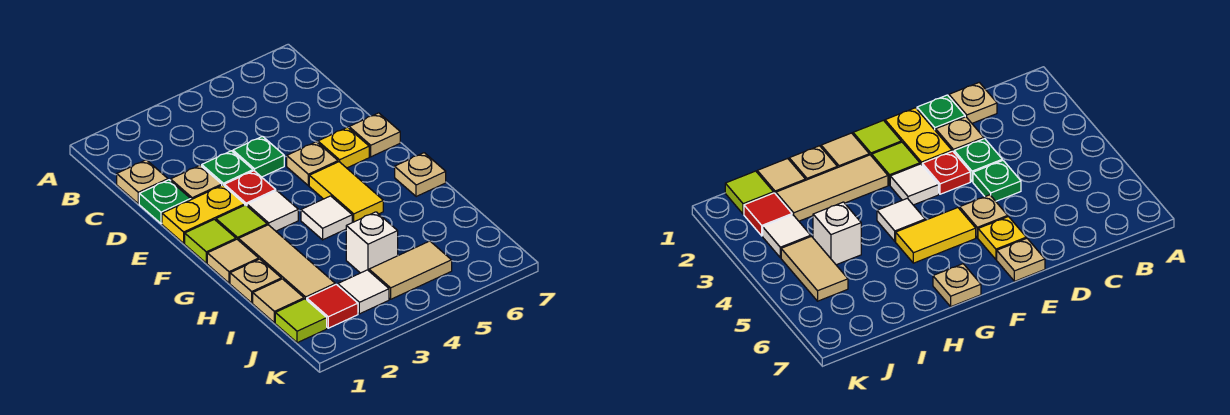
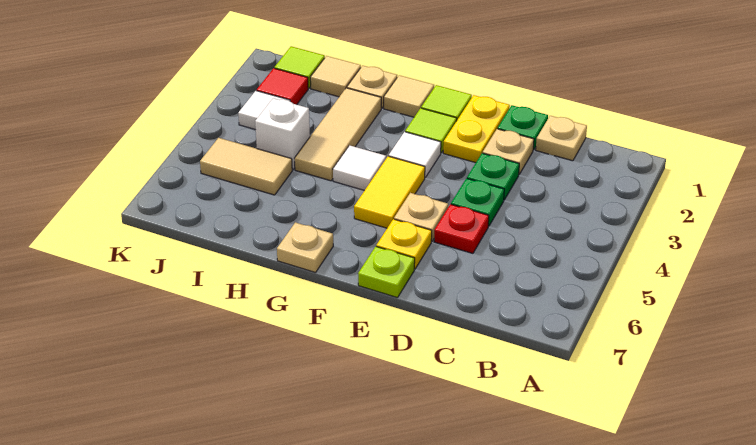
red plate E3 level 1 -> red plate D5 level 1
tan plate E7 level 1 -> lime plate E7 level 1
yellow tile F5:G5 level 1 -> yellow tile F4:F5 level 1
tan tile G2:I2 level 1 -> tan tile H2:H4 level 1
tan tile J4:J5 level 1 -> tan tile I5:J5 level 1

